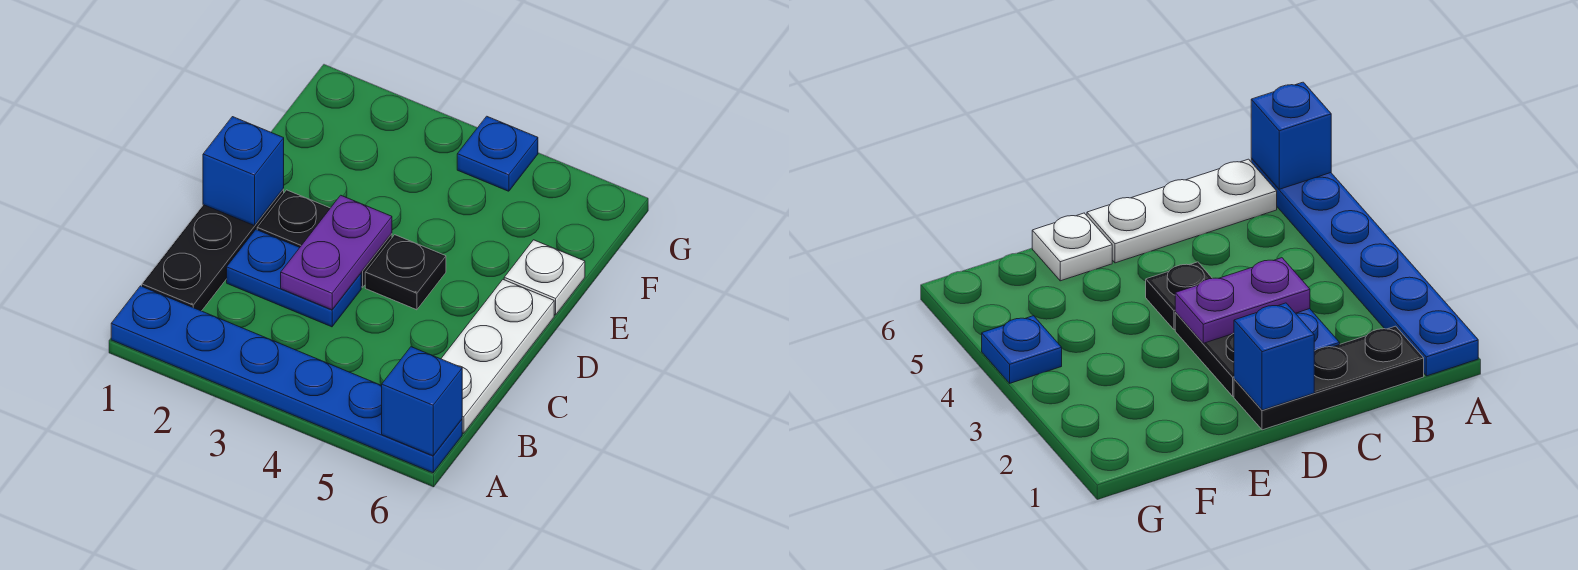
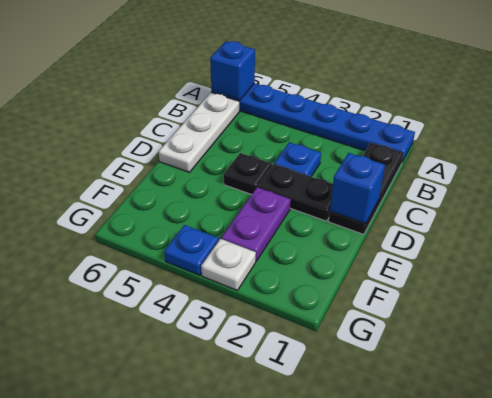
blue plate C2:C3 level 1 -> blue plate C3 level 1
purple plate C3:D3 level 2 -> purple plate E3:F3 level 1
white plate E6 level 1 -> white plate G3 level 1

